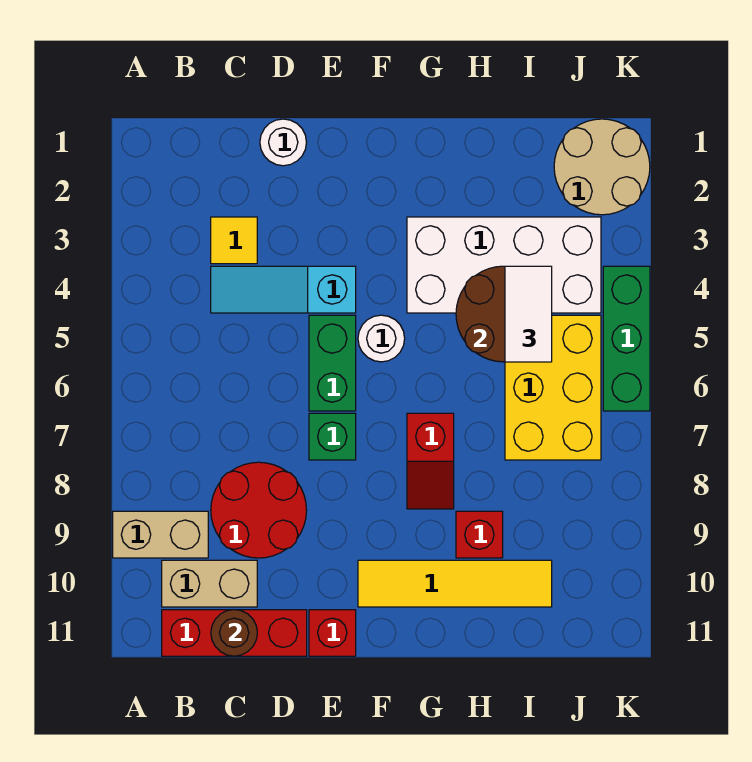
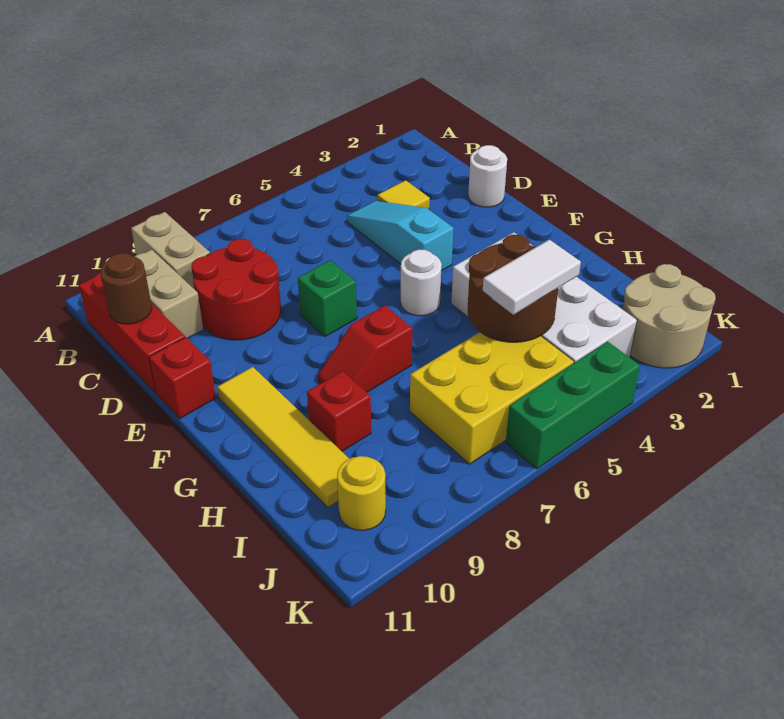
green brick E5:E6 level 1 -> none
none -> yellow round brick J10 level 1

